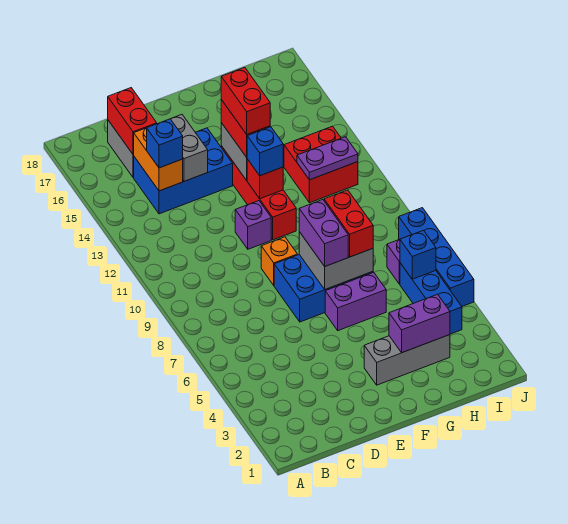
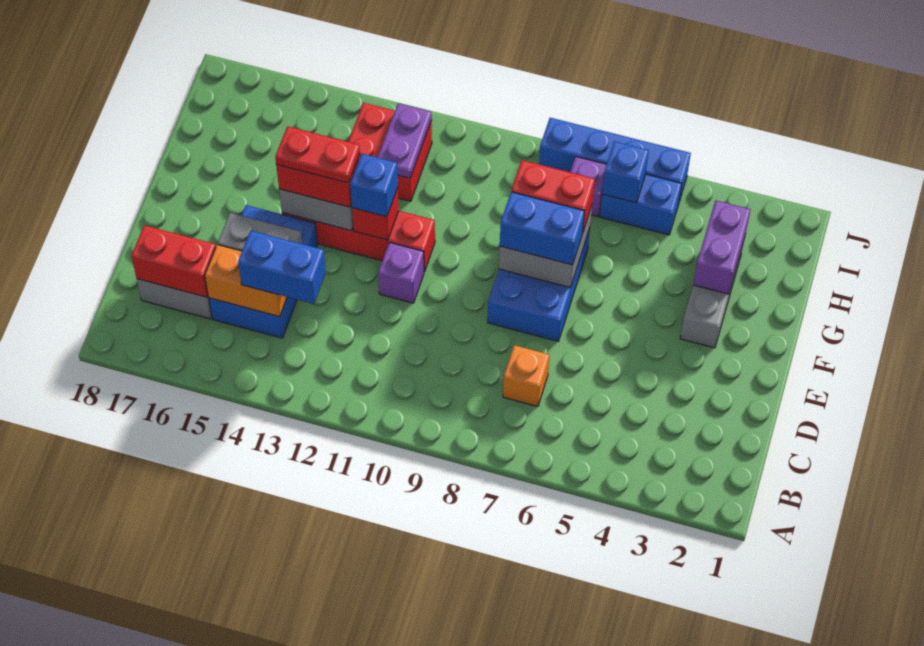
blue brick C14 level 3 -> blue brick C13:C14 level 3
orange brick E9 level 1 -> orange brick C7 level 1
purple brick F6:G6 level 1 -> none
purple brick F7:F8 level 3 -> blue brick F7:F8 level 3
red brick F13:F14 level 4 -> red plate F13:F14 level 4
blue brick I4:I6 level 1 -> blue brick I5:I6 level 1

